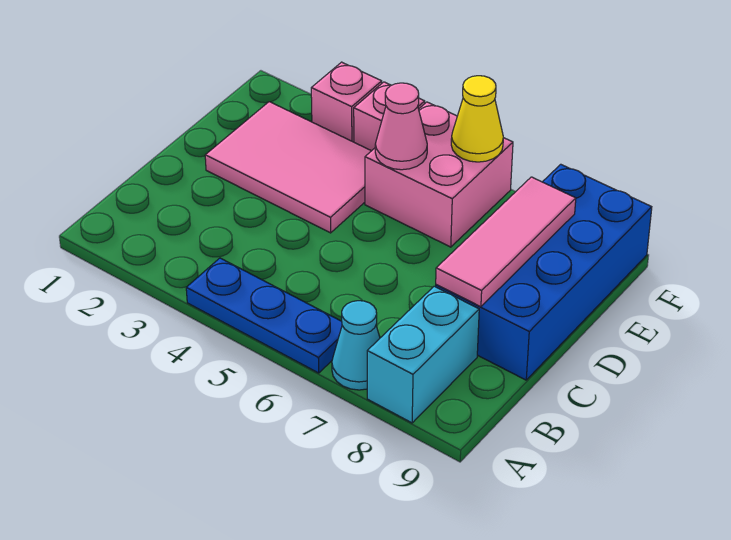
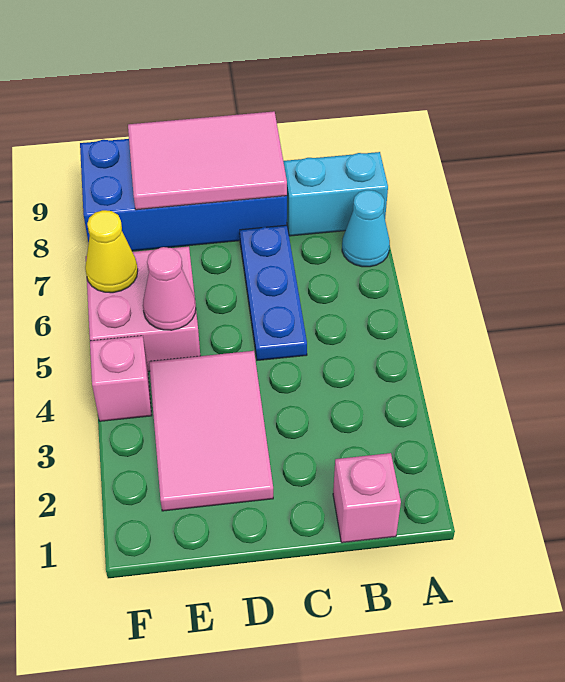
blue plate A4:A6 level 1 -> blue plate C5:C7 level 1
pink tile C8:E8 level 2 -> pink tile C8:E9 level 2
pink brick F3 level 1 -> pink brick B1 level 1

